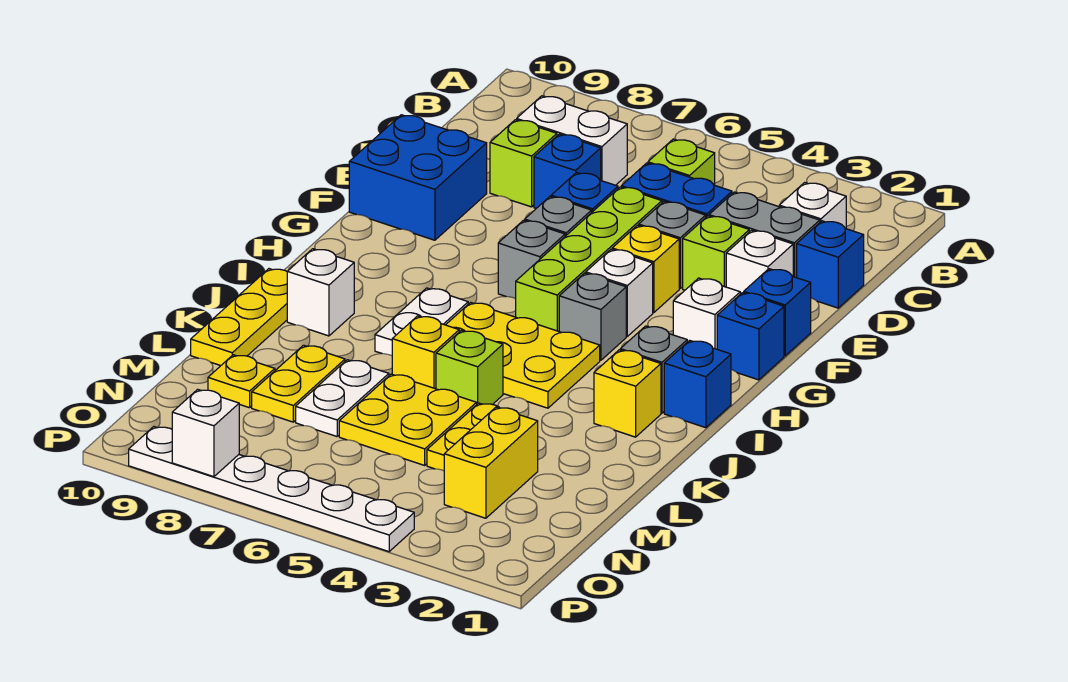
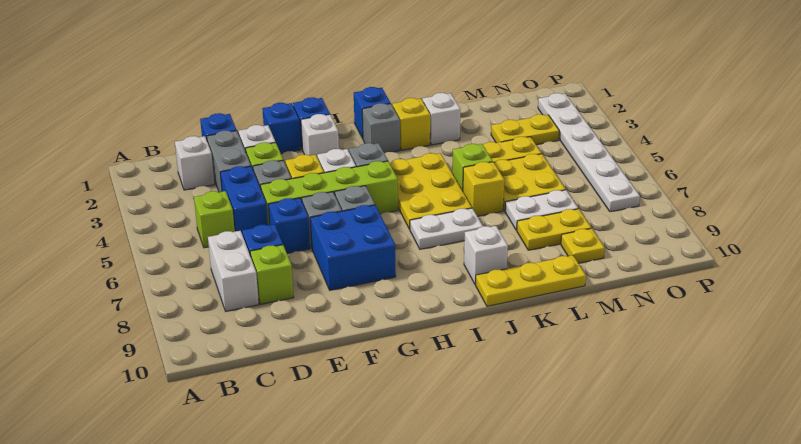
blue brick E9:F10 level 1 -> blue brick F7:G8 level 1
yellow brick M3:N3 level 1 -> yellow plate M3:N3 level 1
white plate P4:P9 level 1 -> white plate O2:O7 level 1
white brick P8 level 2 -> white brick K2 level 1

